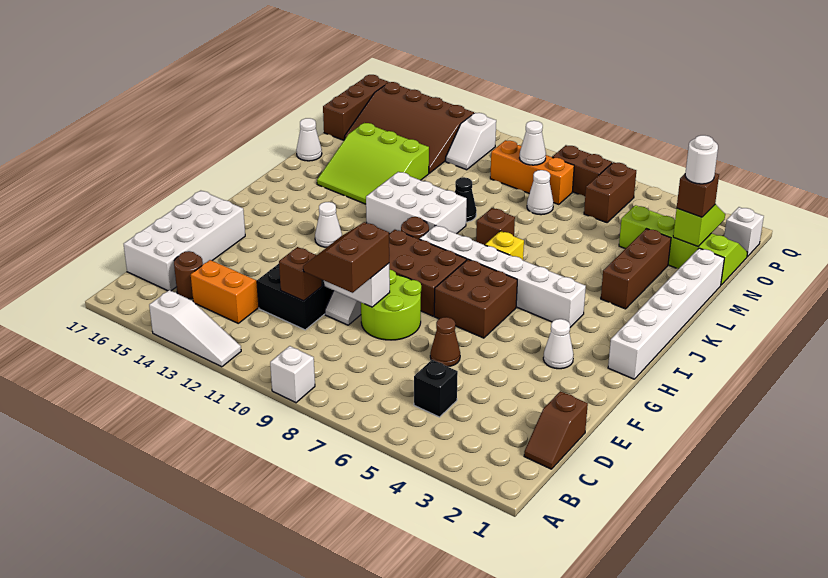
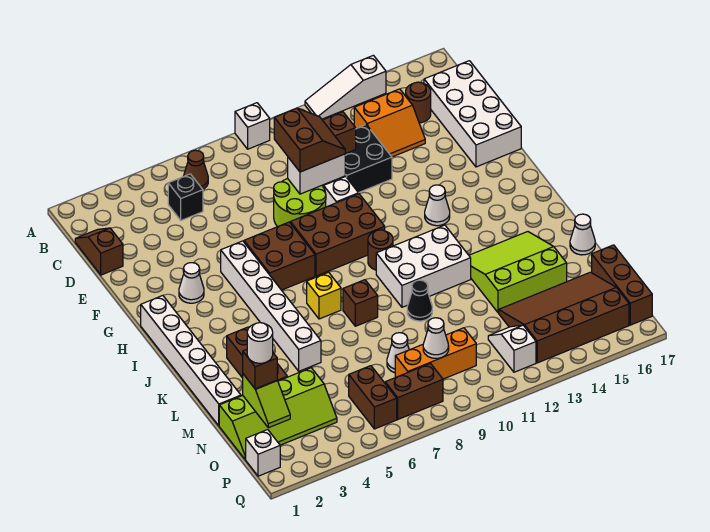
brown cone E6 level 1 -> brown cone B6 level 1
white brick I4:I9 level 1 -> white brick G5:L5 level 1

